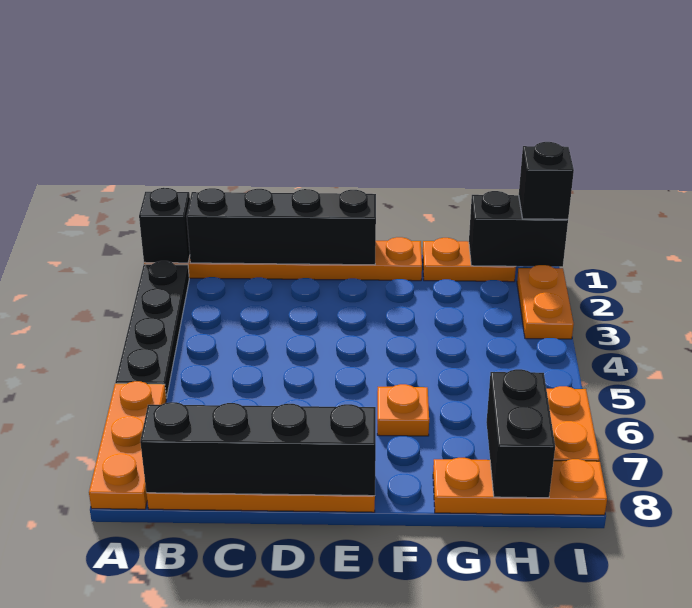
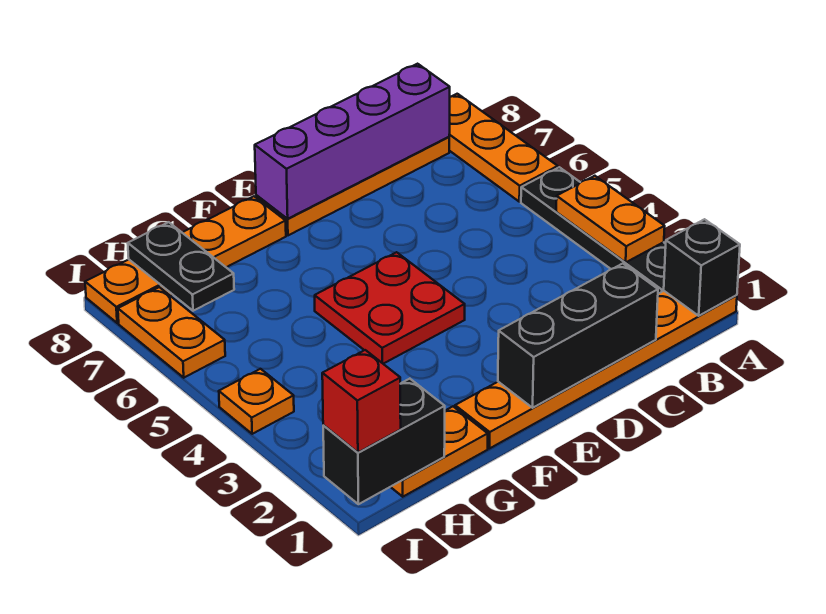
black brick B1:E1 level 2 -> black brick C1:E1 level 2
black brick B8:E8 level 2 -> purple brick B8:E8 level 2
none -> red plate E4:F5 level 1
orange plate F6 level 1 -> orange plate I4 level 1
orange plate G8:I8 level 1 -> orange plate F8:I8 level 1
black brick H7:H8 level 2 -> black plate H7:H8 level 2
black brick I1 level 3 -> red brick I1 level 3
orange plate I2:I3 level 1 -> orange plate A3:A4 level 2

